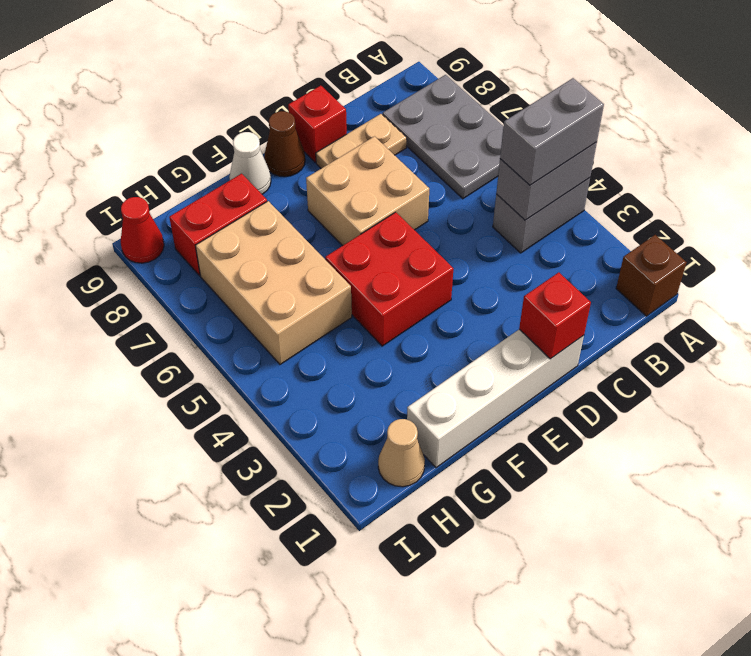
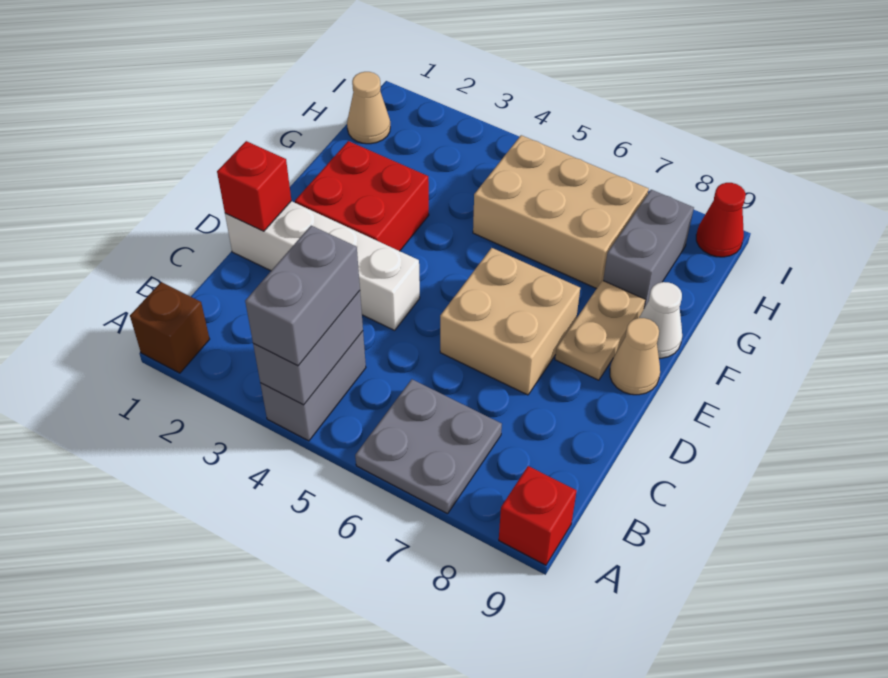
grey plate A6:B8 level 1 -> grey plate A6:B7 level 1
tan plate C8:D8 level 1 -> tan plate E8:F8 level 1
white brick D1:G1 level 1 -> white brick D1:D4 level 1
red brick D9 level 1 -> red brick A9 level 1
red brick E4:F5 level 1 -> red brick E2:F3 level 1
brown cone E9 level 1 -> tan cone E9 level 1
red brick G8:H8 level 1 -> grey brick G8:H8 level 1

